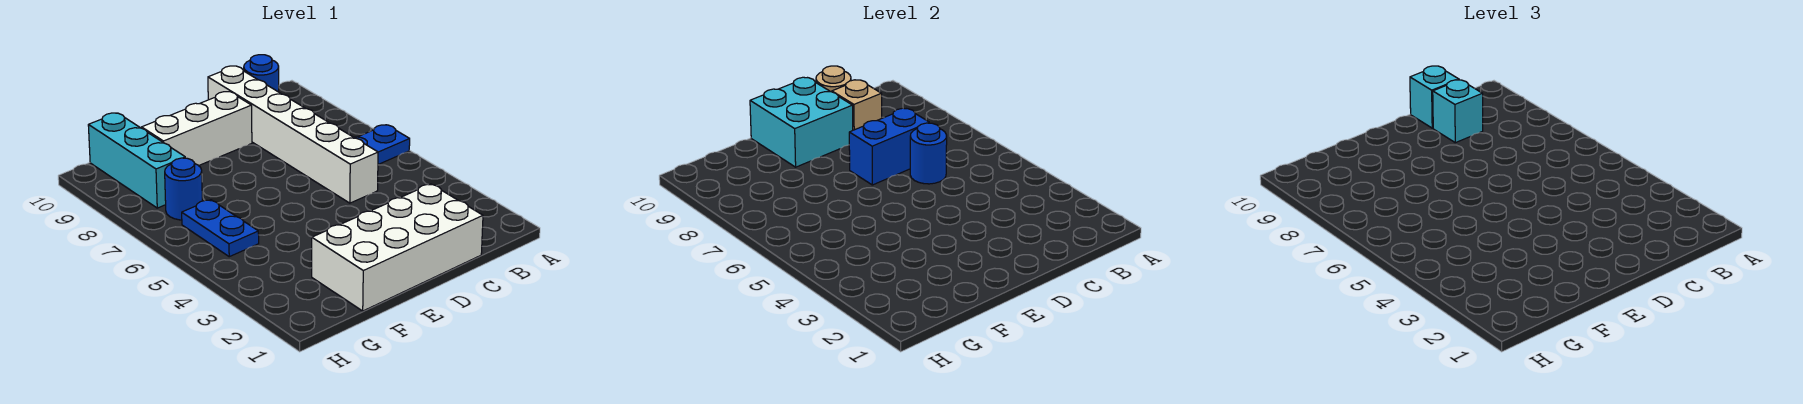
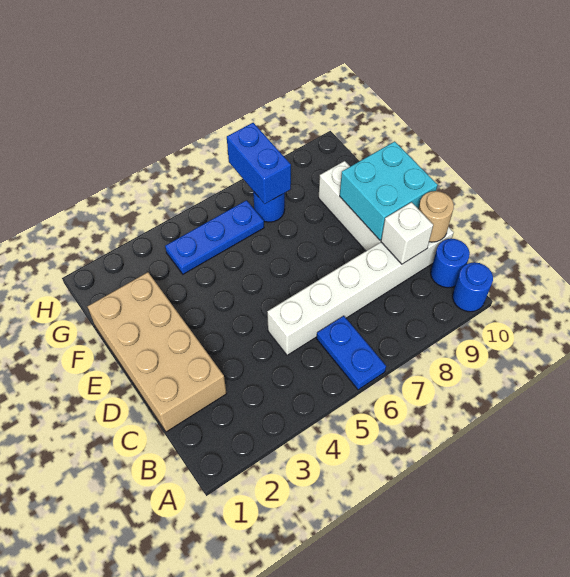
white brick C1:F2 level 1 -> tan brick C1:F2 level 1
blue round brick C6 level 2 -> blue round brick A10 level 1
blue brick C7:D7 level 2 -> blue brick G7:H7 level 2
tan brick C9 level 2 -> white brick C9 level 2
cyan brick C9 level 3 -> none
cyan brick C10 level 3 -> none
blue plate G5:G6 level 1 -> blue plate G4:G6 level 1
cyan brick G8:G10 level 1 -> none

